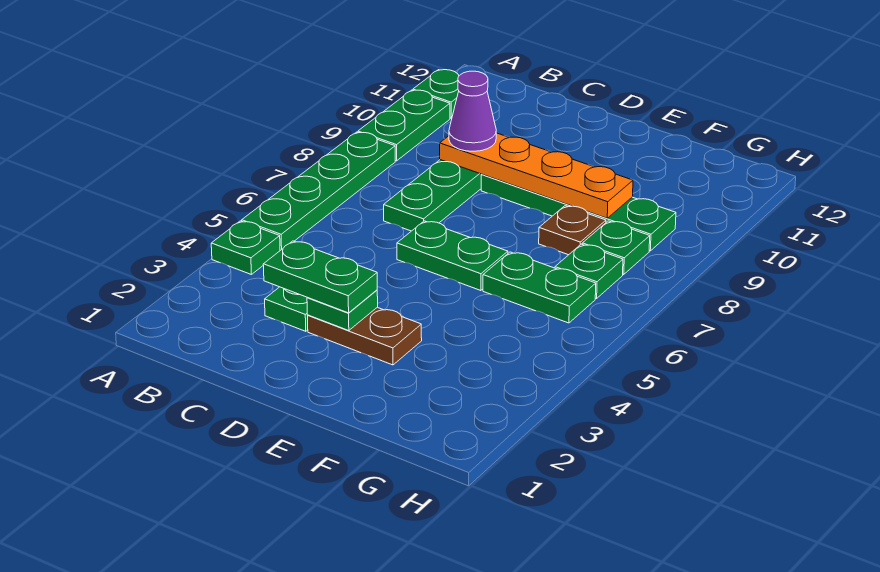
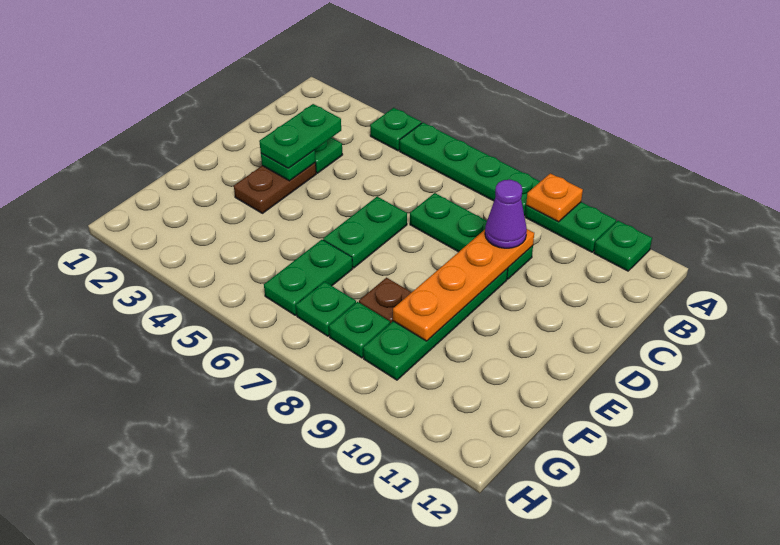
none -> orange plate A9 level 2

